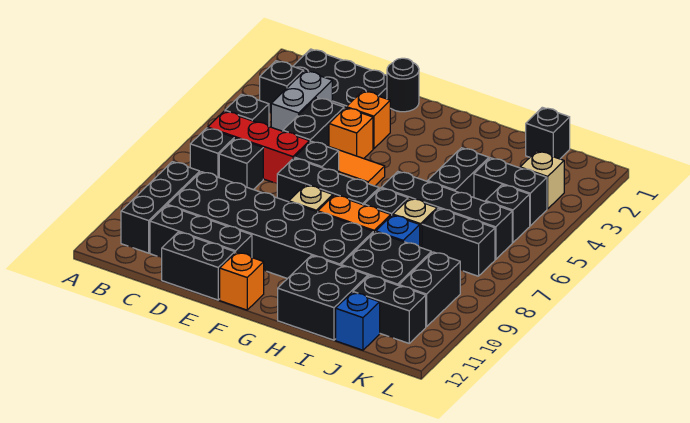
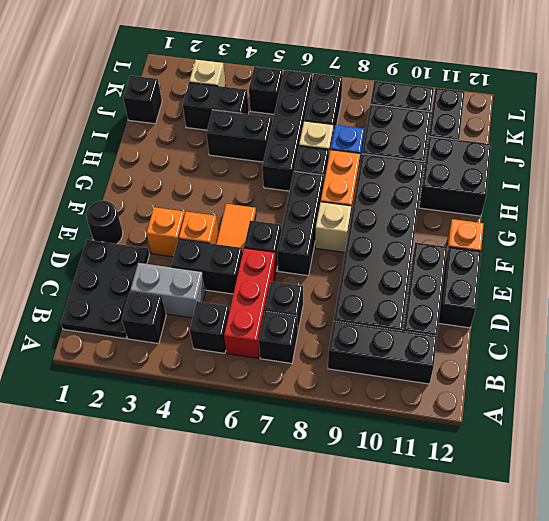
black brick J4:K4 level 1 -> black brick J3:J4 level 1
blue brick J12 level 1 -> none

